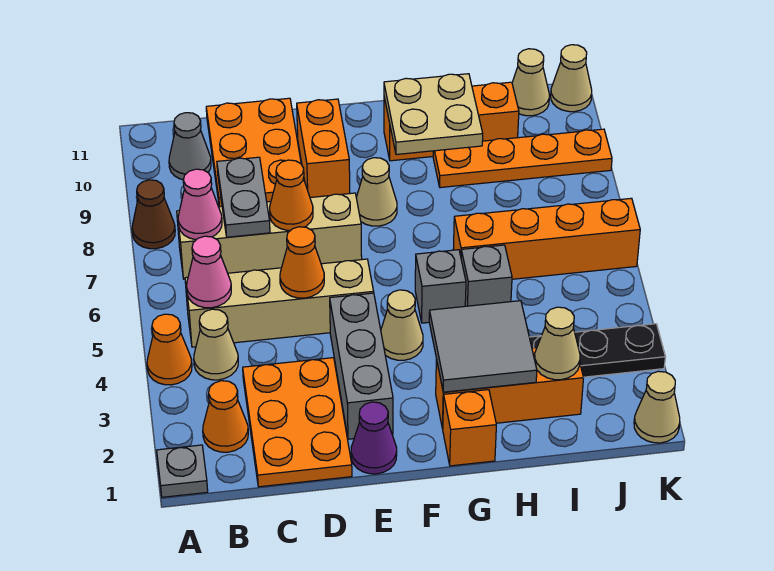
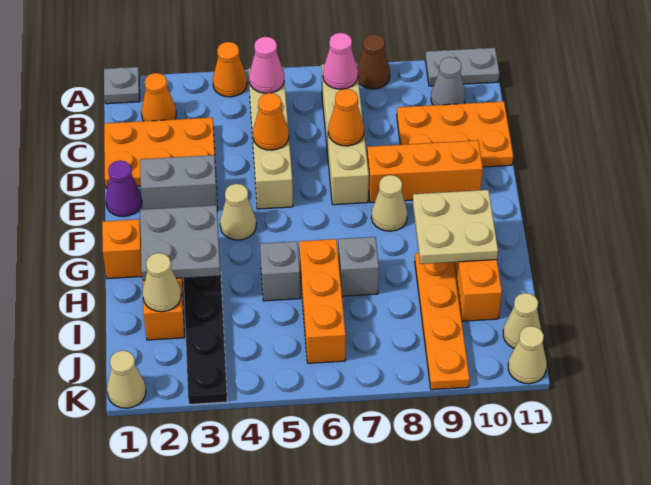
tan cone B4 level 1 -> none
grey plate C7:C8 level 2 -> grey plate A10:A11 level 1
grey brick E2:E4 level 1 -> grey brick E2:E3 level 1
orange brick E9:E10 level 1 -> orange brick E8:E10 level 1
grey tile G2:H3 level 2 -> grey plate G2:H3 level 2
grey brick G5 level 1 -> grey brick H7 level 1
orange brick H6:K6 level 1 -> orange brick H6:J6 level 1

